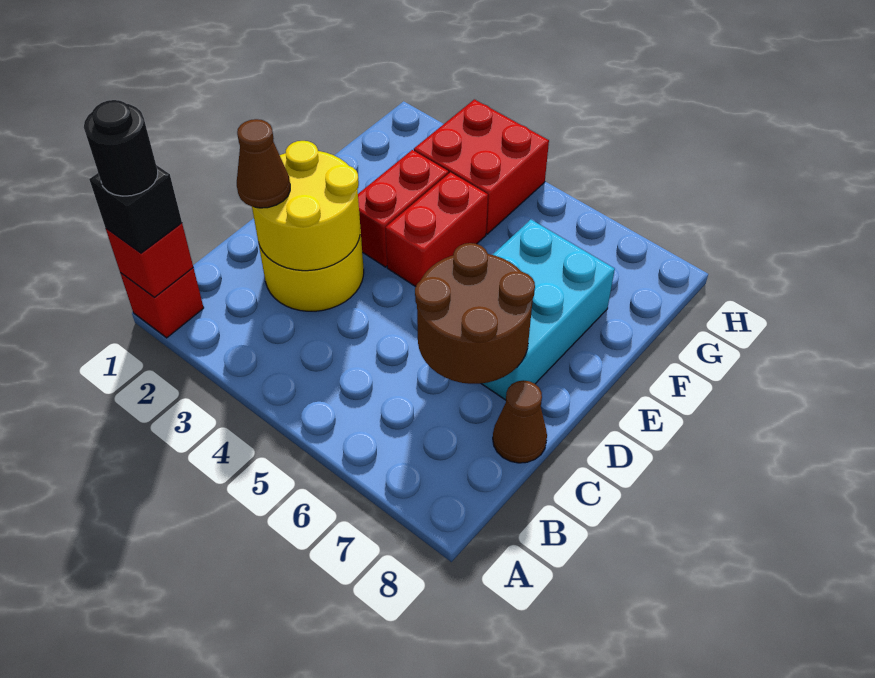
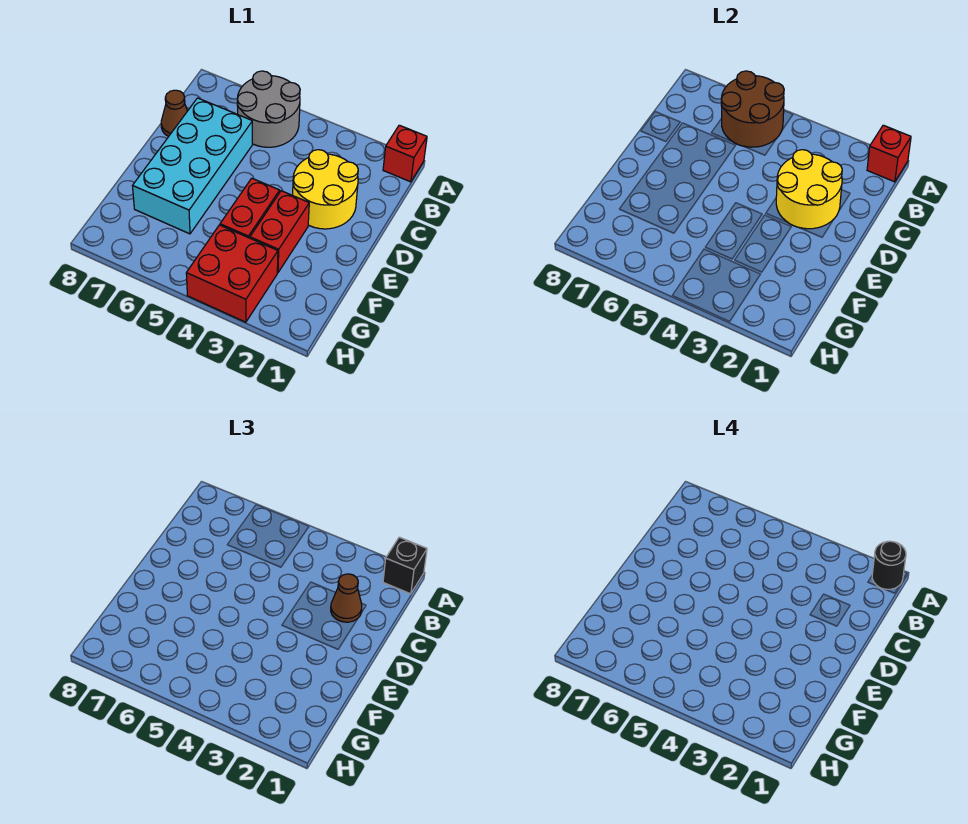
none -> grey round brick A5:B6 level 1
brown round brick C6:D7 level 2 -> brown round brick A5:B6 level 2
cyan brick D6:F7 level 1 -> cyan brick C6:F7 level 1

